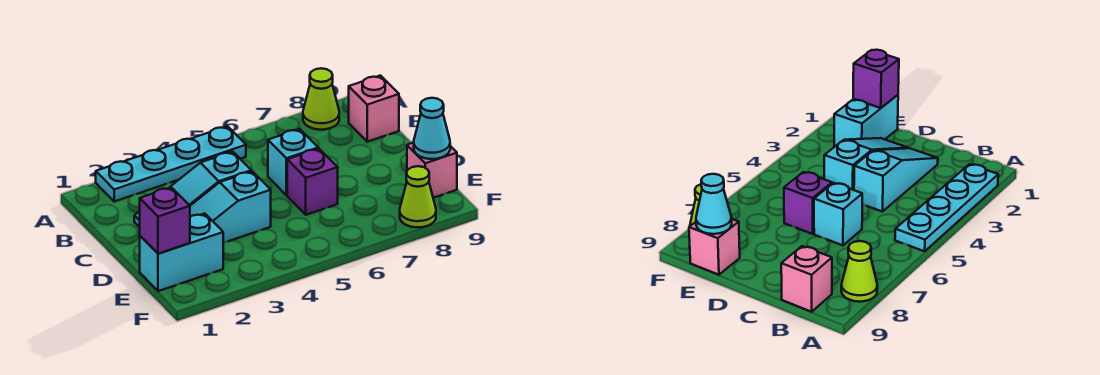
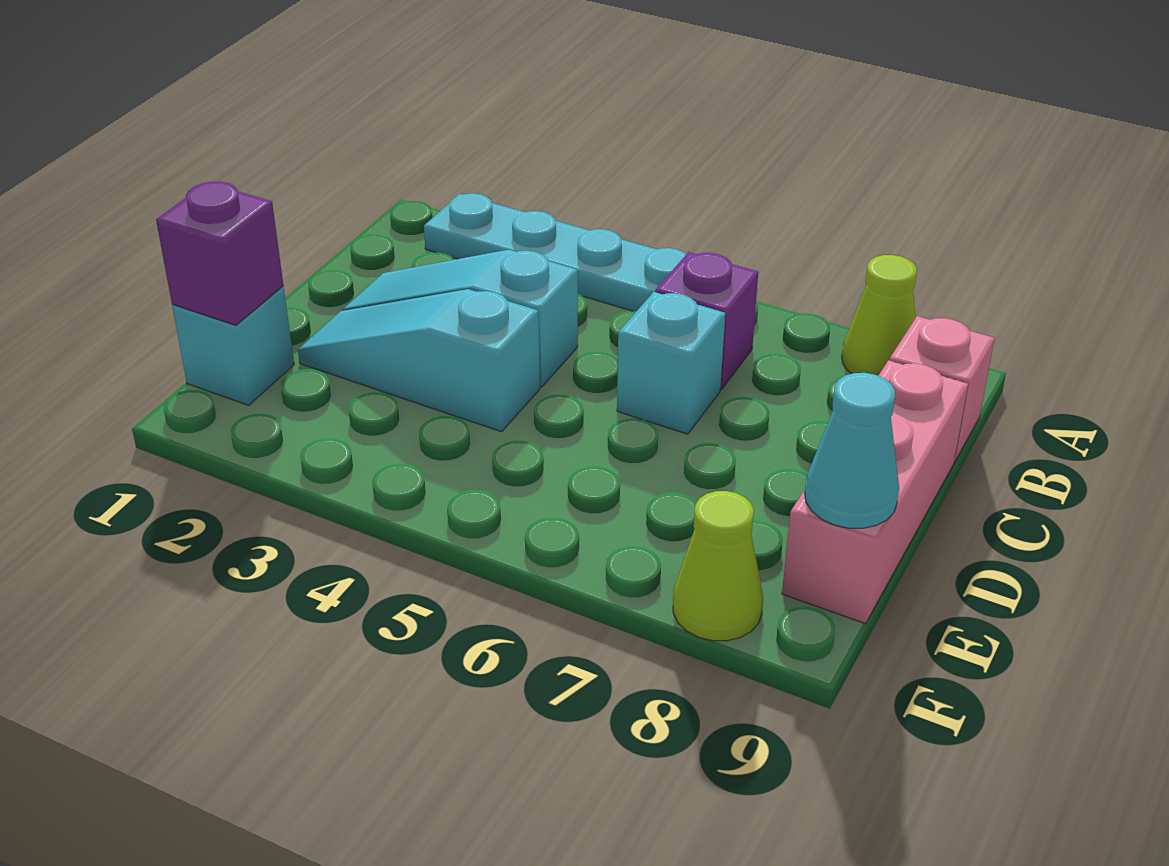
purple brick D6 level 1 -> purple brick B6 level 1
cyan brick E1:E2 level 1 -> cyan brick E1 level 1
pink brick E9 level 1 -> pink brick C9:E9 level 1

